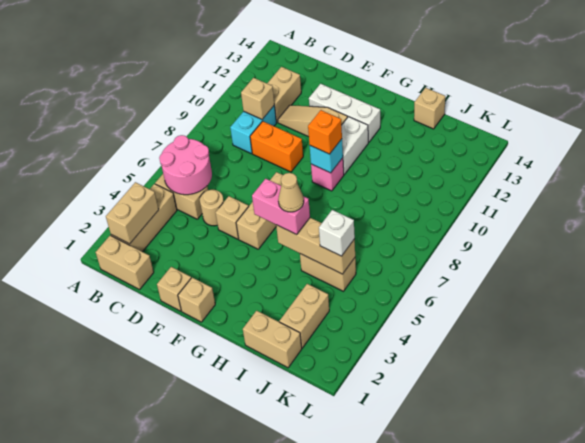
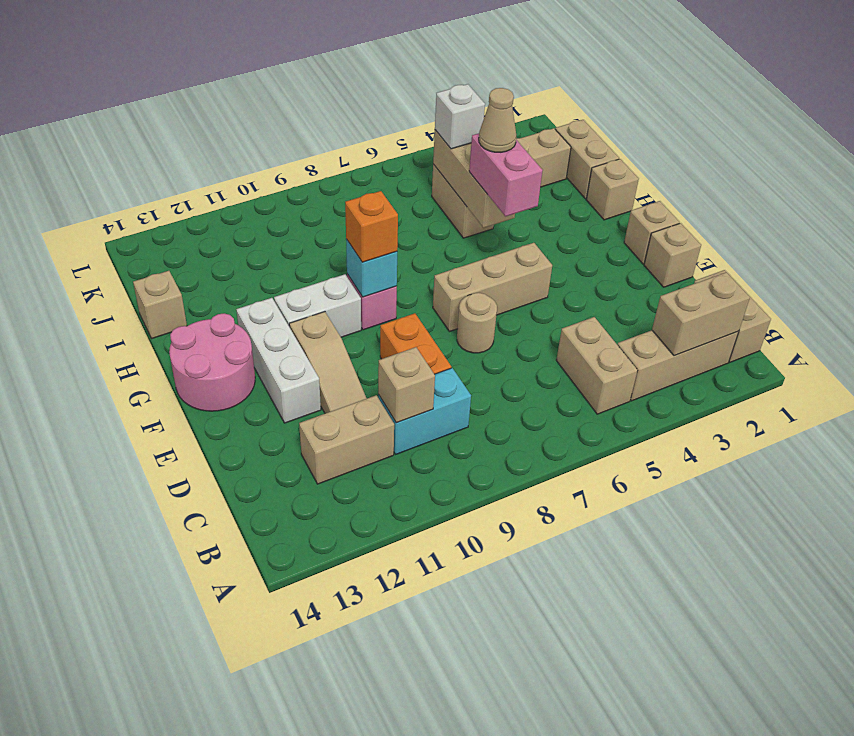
pink round brick B5:C6 level 2 -> pink round brick F13:G14 level 1
tan round brick D5 level 1 -> tan round brick E7 level 1
tan brick E5 level 1 -> tan brick H1 level 1

